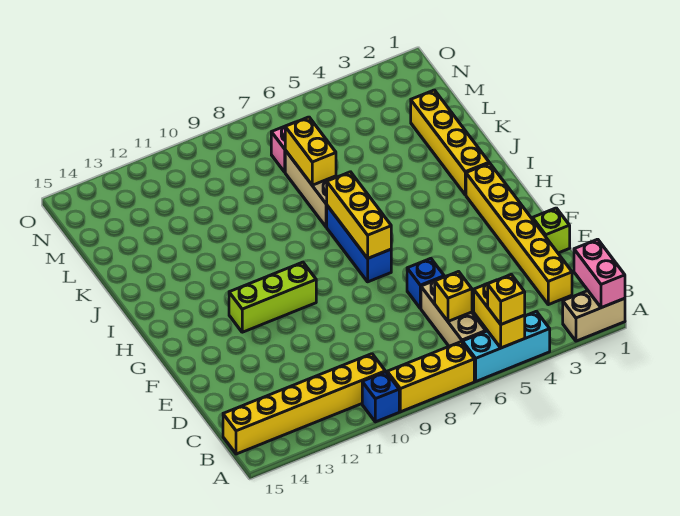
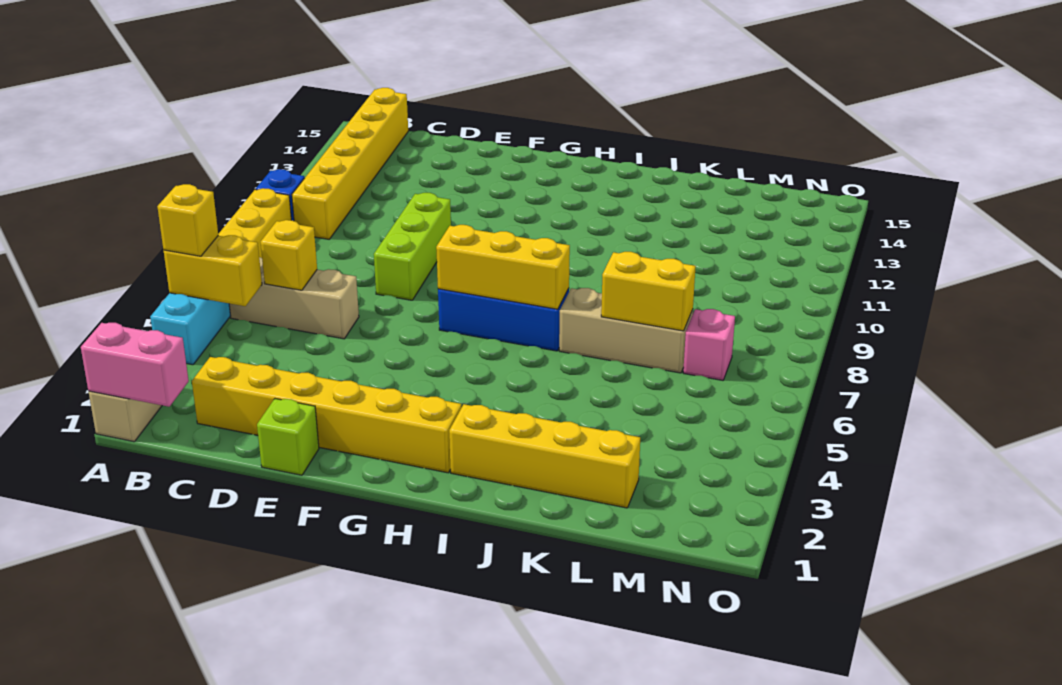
blue brick E6 level 1 -> none
lime brick G10:G12 level 1 -> lime brick E8:E10 level 1

